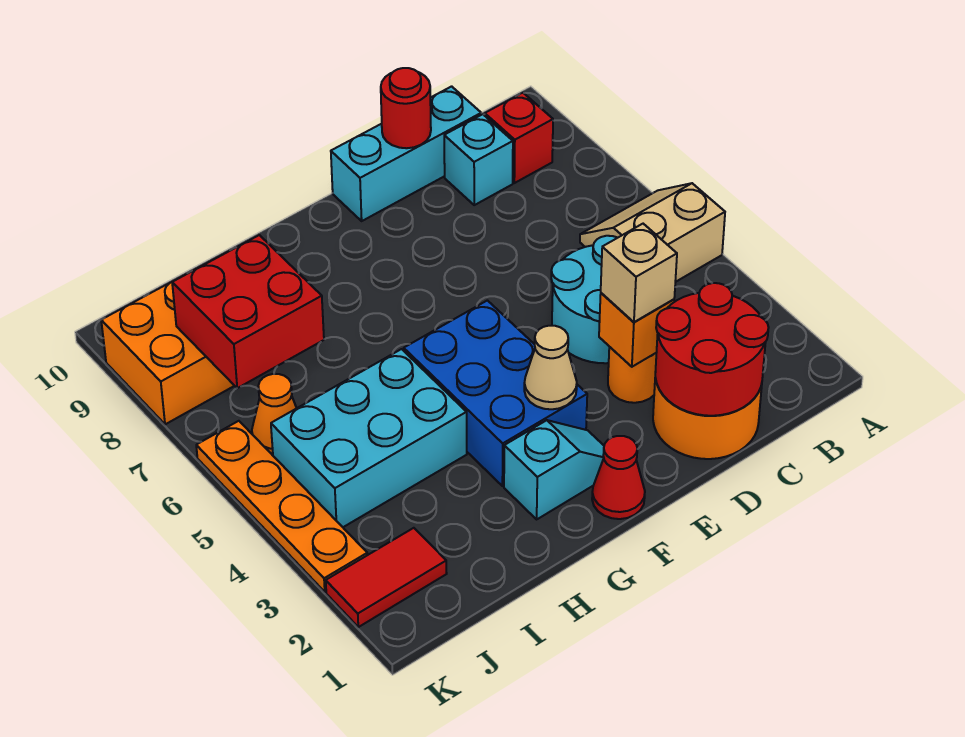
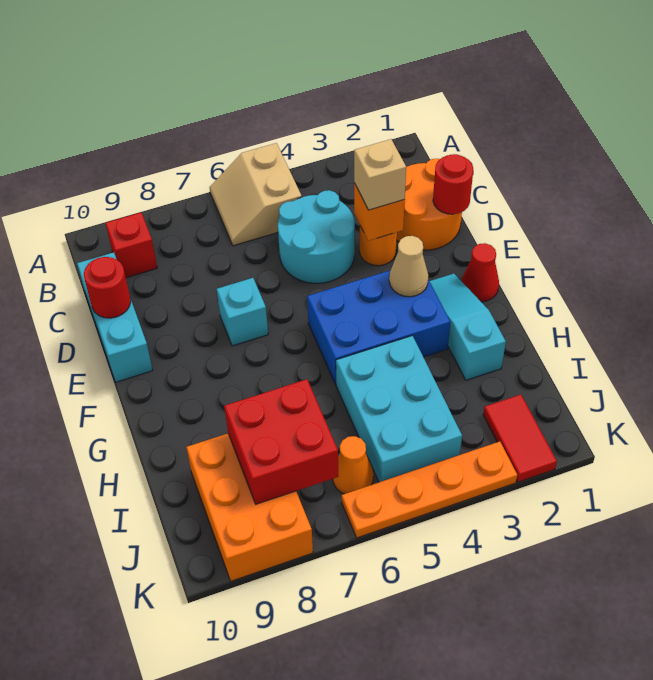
red round brick C1:D2 level 2 -> red round brick D1 level 2
cyan brick C9 level 1 -> cyan brick E7 level 1
cyan slope F2:G2 level 1 top G -> cyan slope F2:H2 level 1 top H

